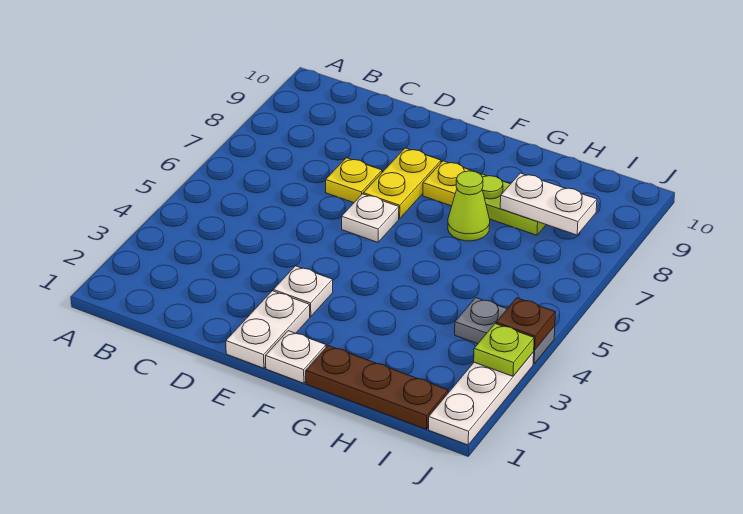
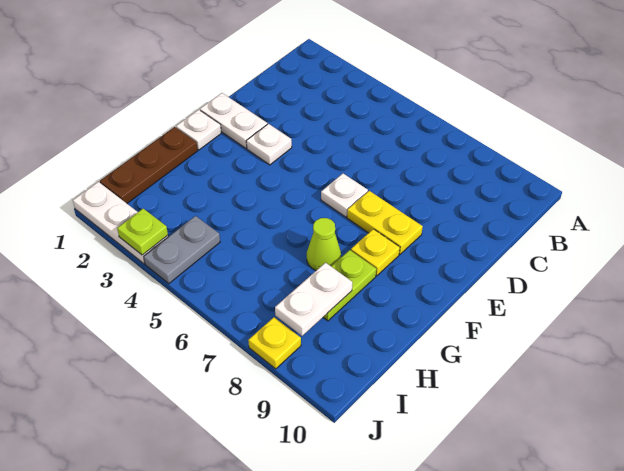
yellow plate D7 level 1 -> yellow plate J8 level 1
brown plate J4 level 2 -> none

